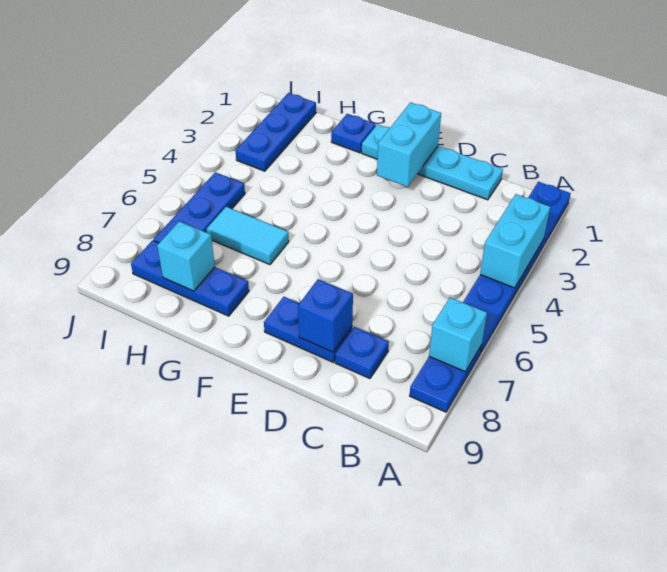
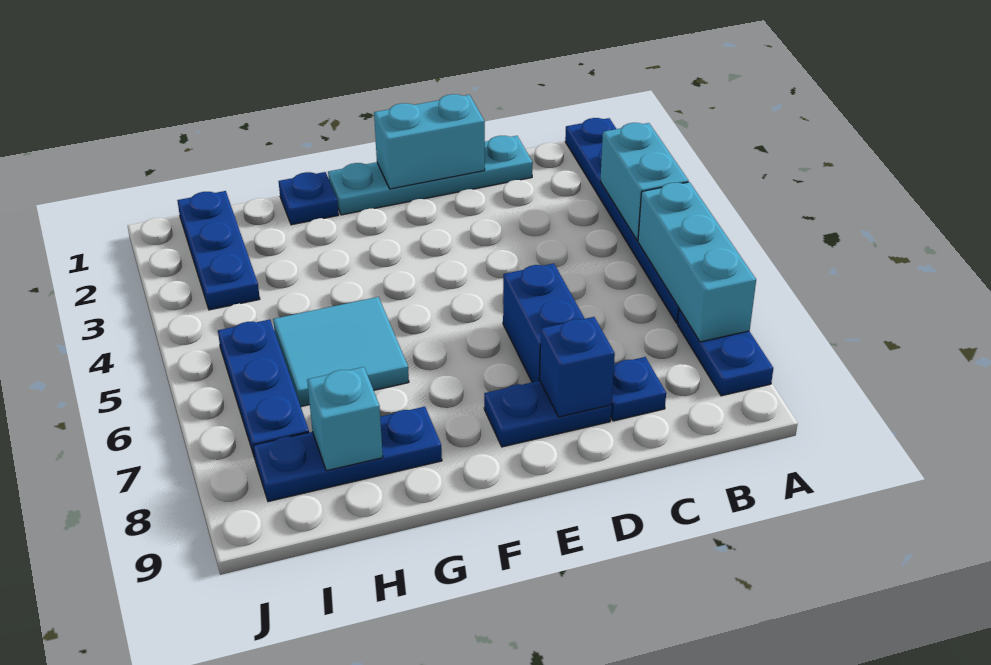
cyan brick A7 level 2 -> cyan brick A5:A7 level 2
none -> blue brick D6:D7 level 1
cyan brick E1:E2 level 2 -> cyan brick D1:E1 level 2
cyan tile G6:H6 level 1 -> cyan tile G5:H6 level 1

